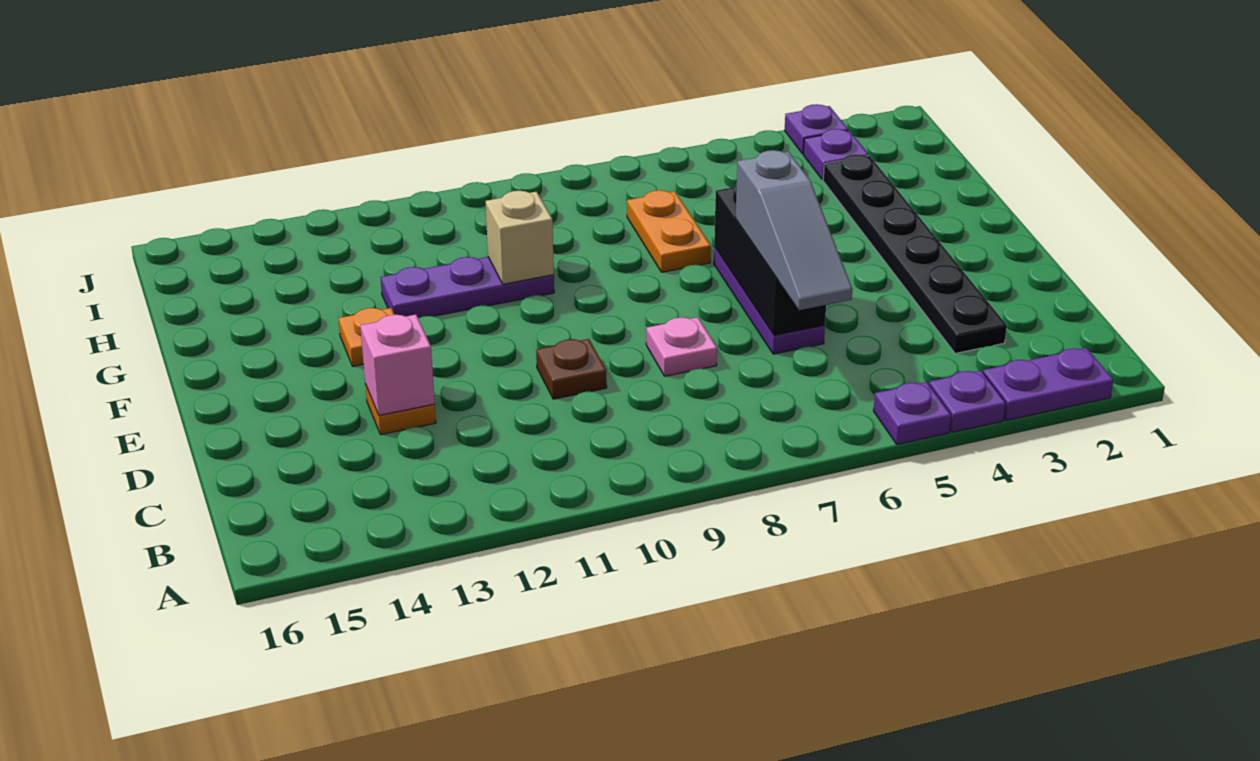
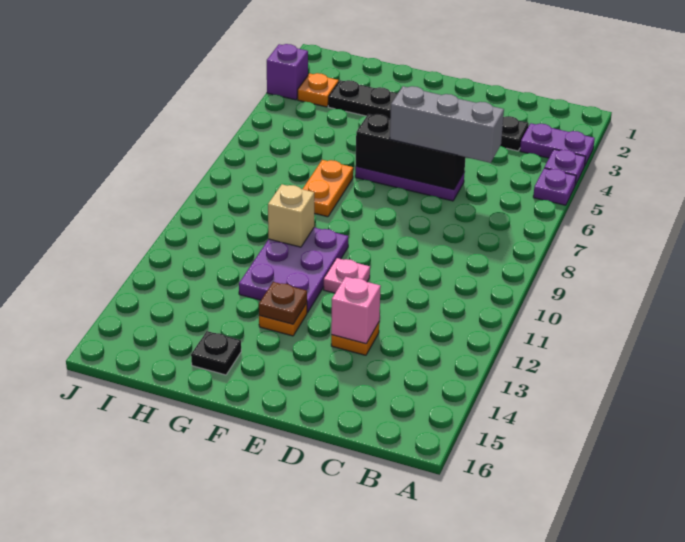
purple plate A2:A3 level 1 -> purple plate A3:B3 level 1
grey slope C6:E6 level 3 top E -> grey brick C6:E6 level 3
pink plate D8 level 1 -> pink plate E11 level 1
brown plate D10 level 1 -> brown plate F13 level 2
orange plate G7:H7 level 1 -> orange plate G7:G8 level 1
purple plate G10:G12 level 1 -> purple plate F10:G12 level 1
none -> black plate G15 level 1
purple plate I3 level 1 -> orange plate I3 level 1
purple plate J3 level 1 -> purple brick J3 level 1

